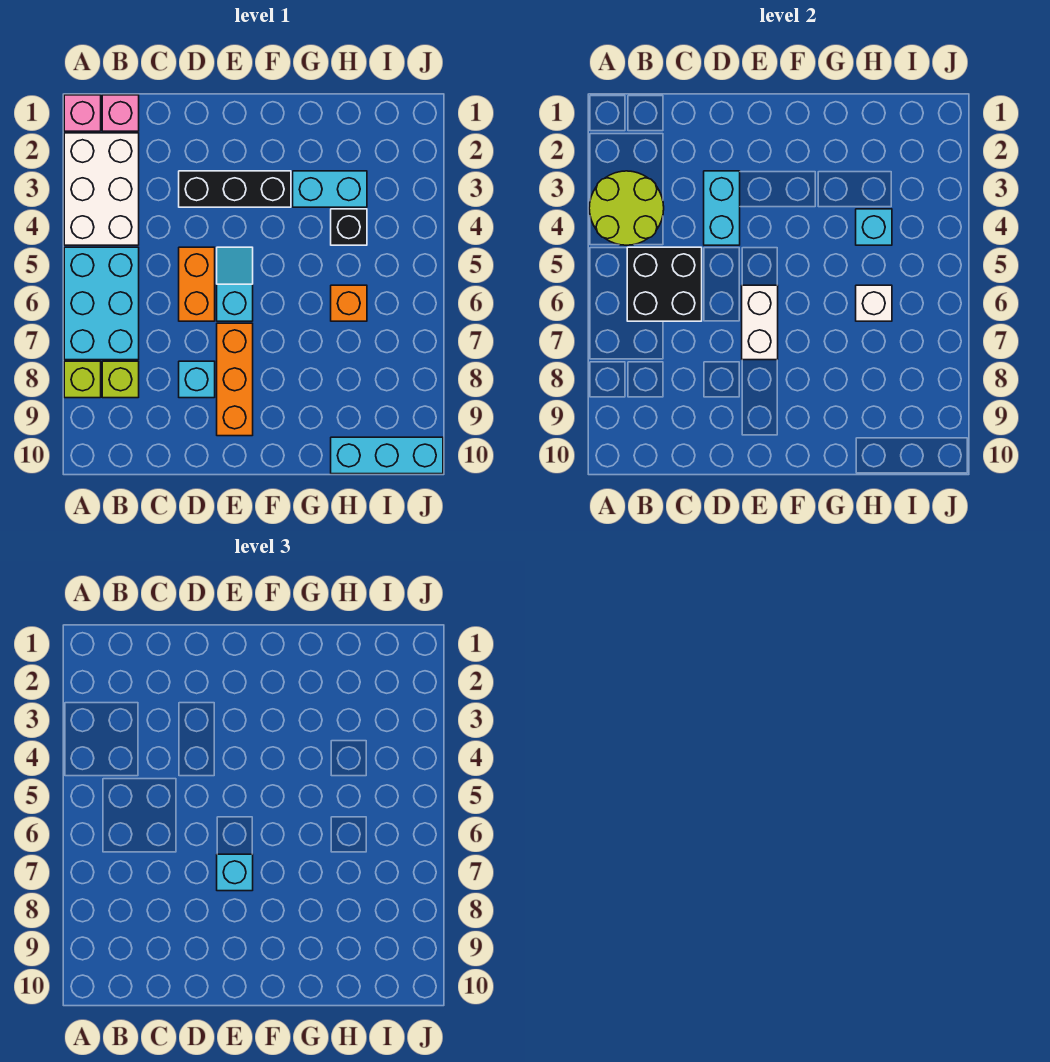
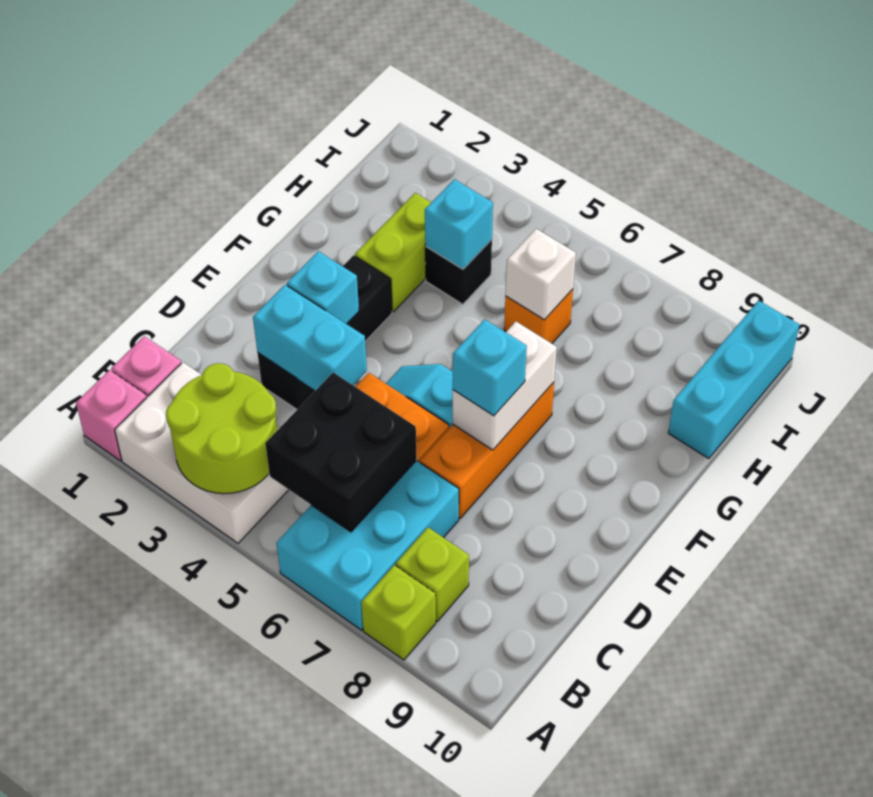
cyan brick A5:B7 level 1 -> cyan brick A6:C7 level 1
cyan brick D8 level 1 -> cyan brick E3 level 2
white brick E6:E7 level 2 -> white brick E7:F7 level 2
orange brick E7:E9 level 1 -> orange brick D7:F7 level 1
cyan brick G3:H3 level 1 -> lime brick G3:H3 level 1

